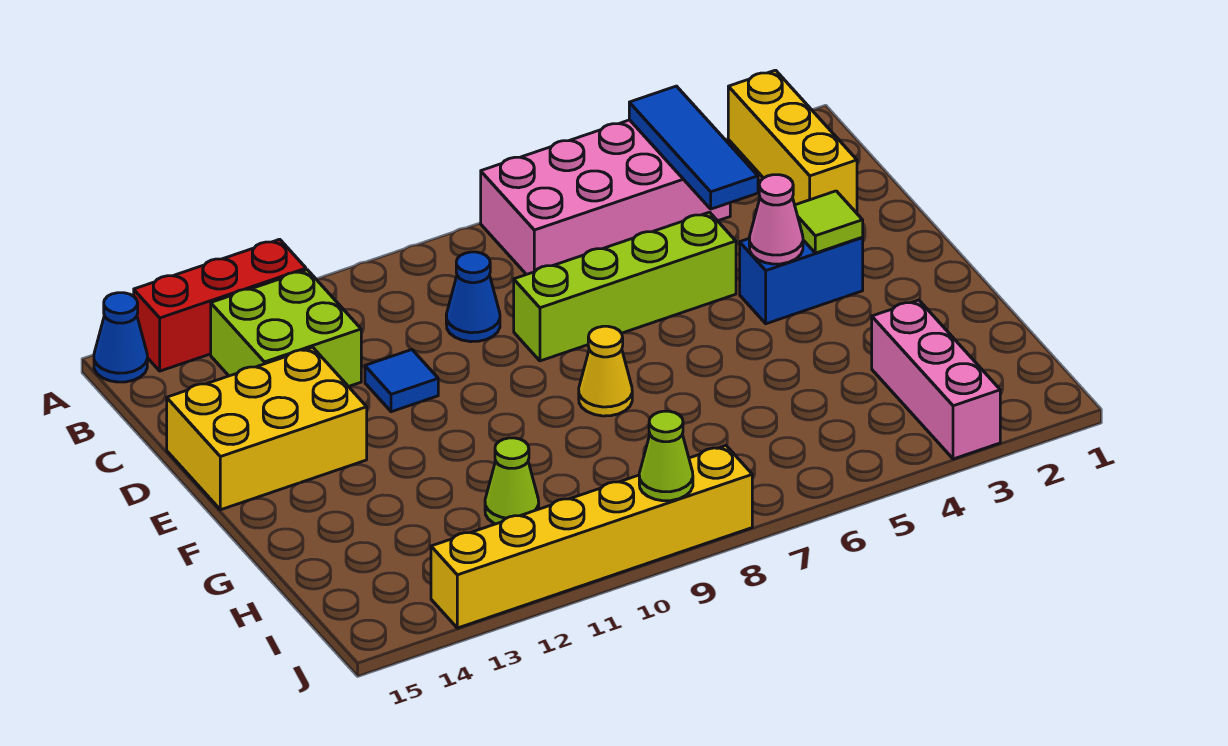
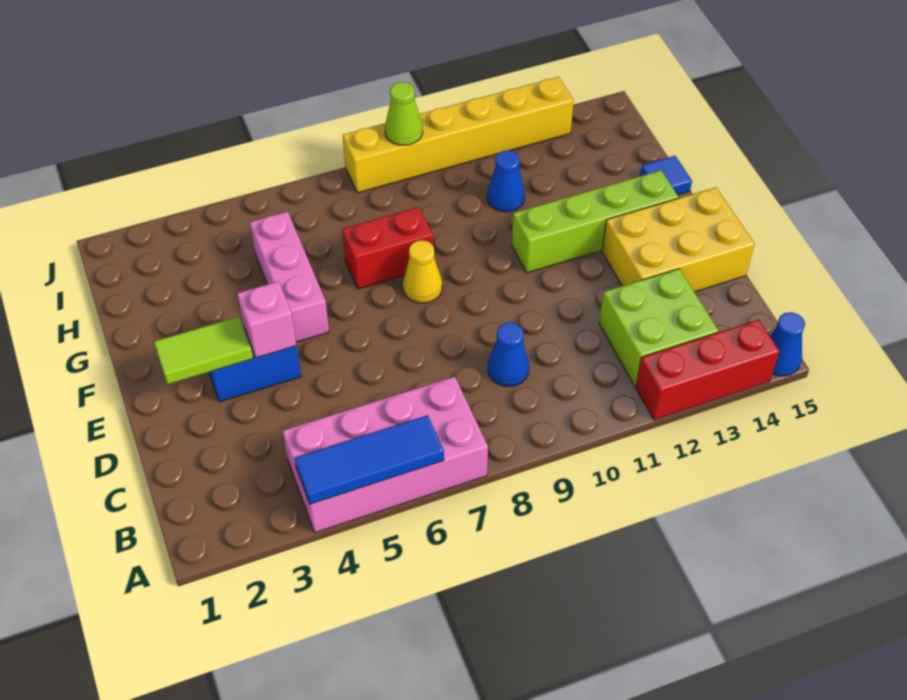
yellow brick A2:C2 level 1 -> none
blue tile A4:C4 level 2 -> blue tile A4:A6 level 2
lime brick D5:D8 level 1 -> lime brick F11:F14 level 1
blue tile D11 level 1 -> blue tile G15 level 1
lime tile E3 level 2 -> lime tile E2:E3 level 2
pink cone E4 level 2 -> pink brick E4 level 2
none -> red brick G7:G8 level 1
pink brick H3:J3 level 1 -> pink brick F5:H5 level 1
lime cone H11 level 1 -> blue cone H11 level 1

